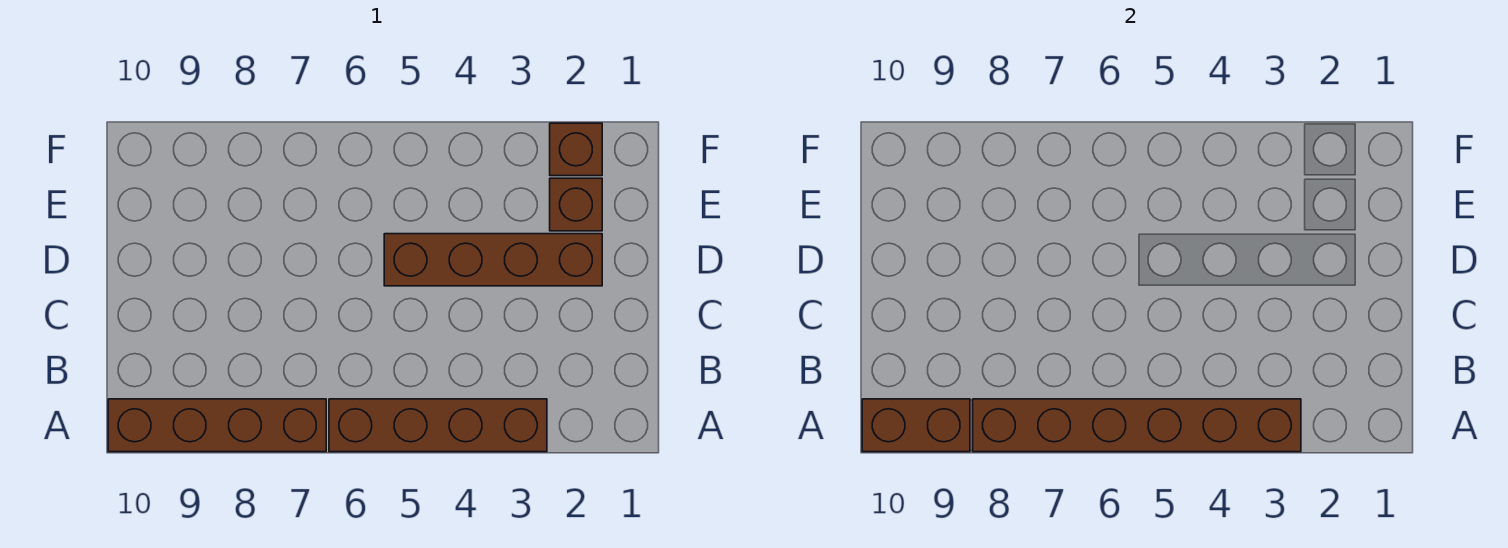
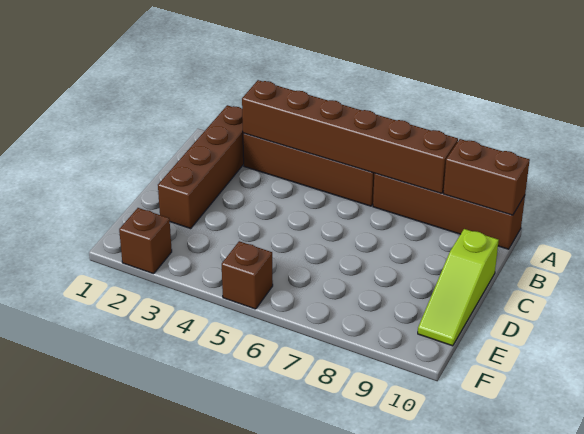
none -> lime slope C10:E10 level 1 top C
brown brick D2:D5 level 1 -> brown brick A2:D2 level 1
brown brick E2 level 1 -> brown brick F5 level 1

